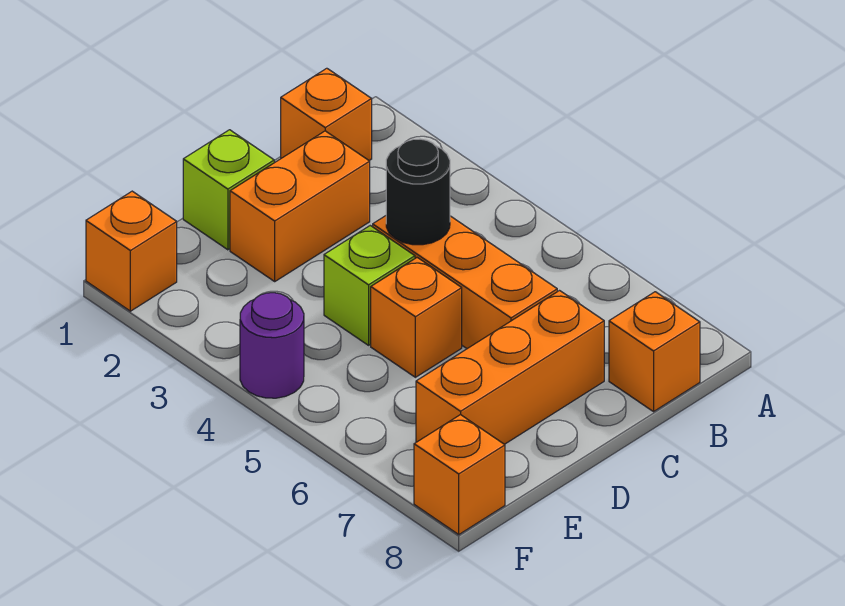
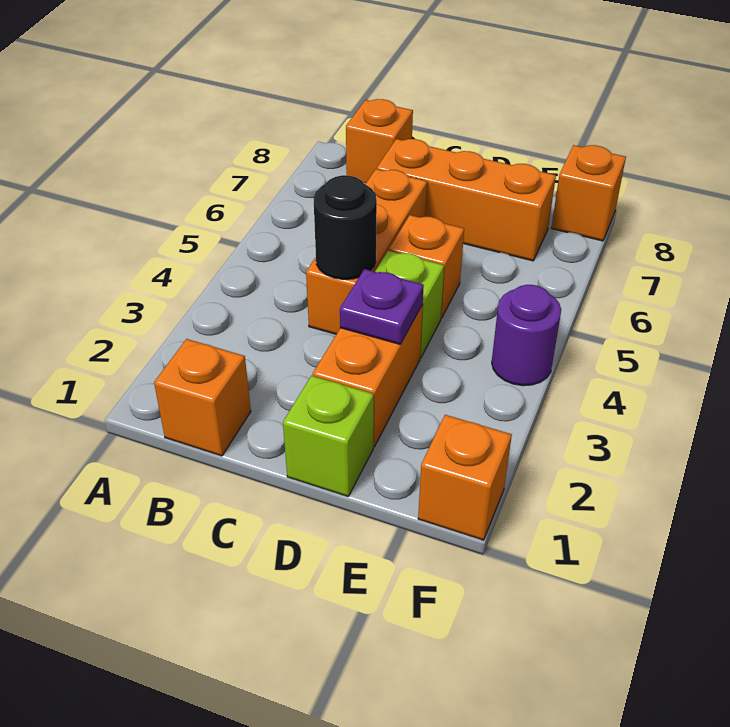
orange brick C2:D2 level 1 -> orange brick D2:D3 level 1
none -> purple plate D3 level 2

